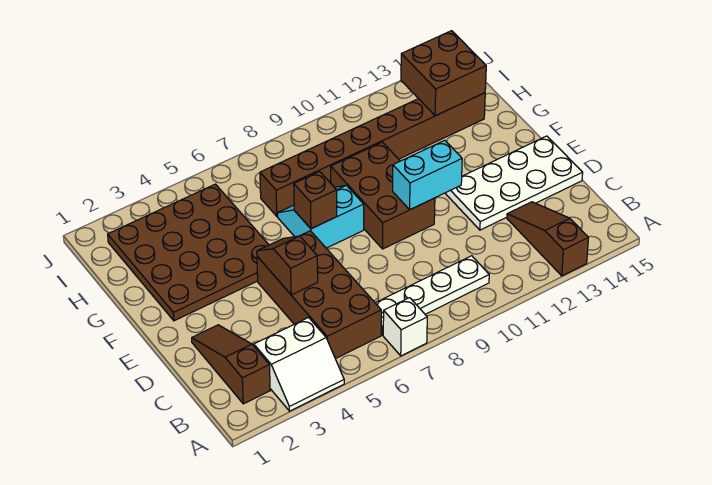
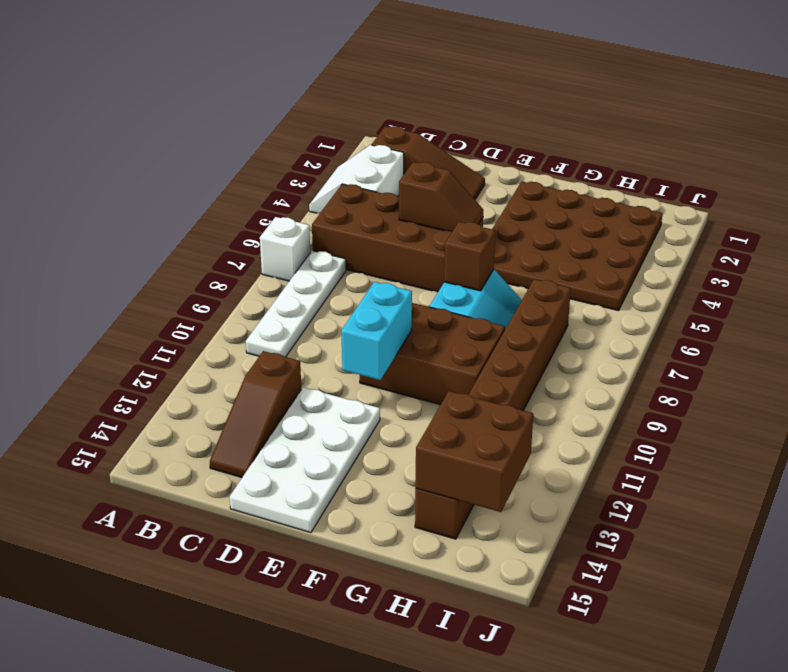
brown slope A13:C13 level 1 top A -> brown slope C12:C14 level 1 top 12

